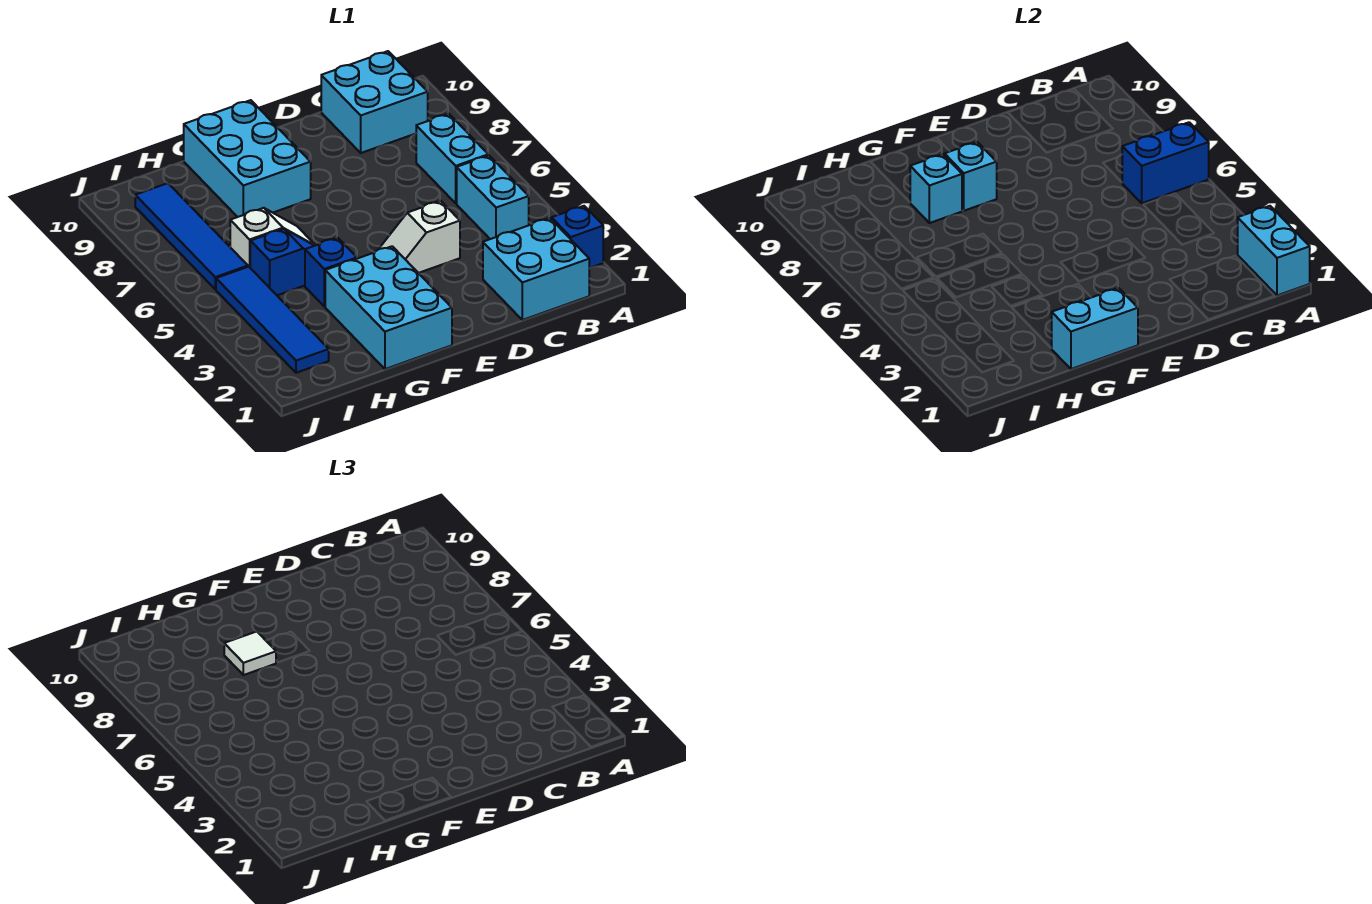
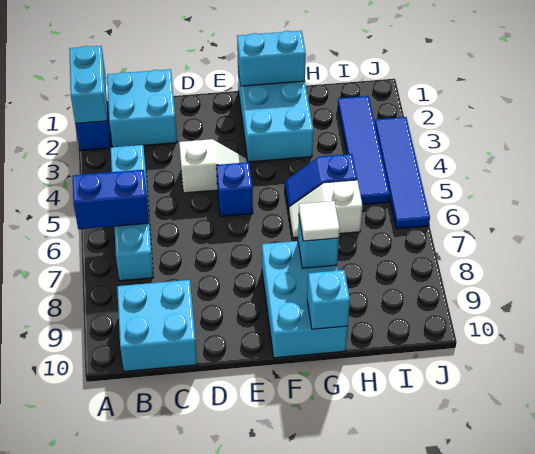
cyan brick F8 level 2 -> cyan brick G10 level 2
blue brick G4 level 1 -> blue brick E5 level 1
blue tile I6:I9 level 1 -> blue tile J3:J6 level 1

